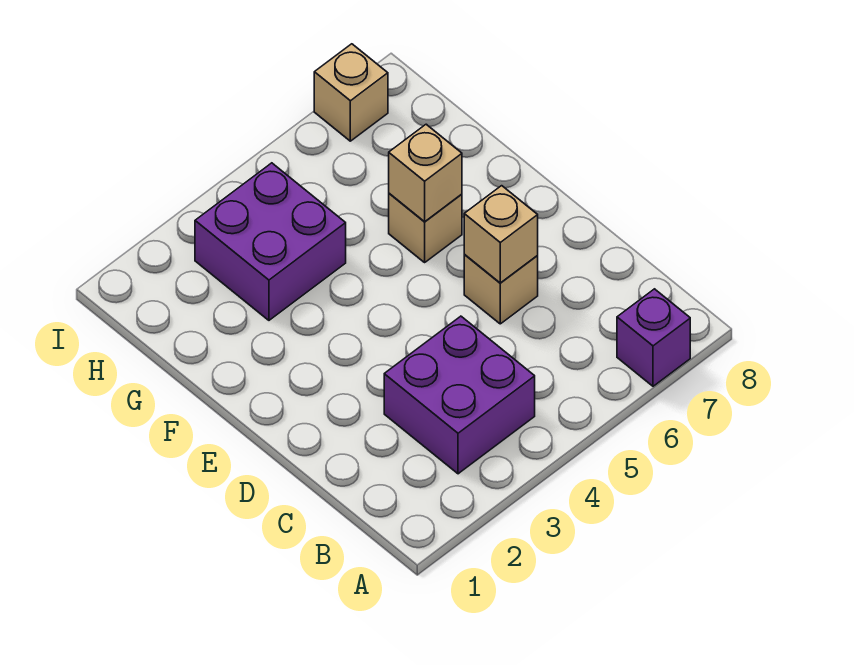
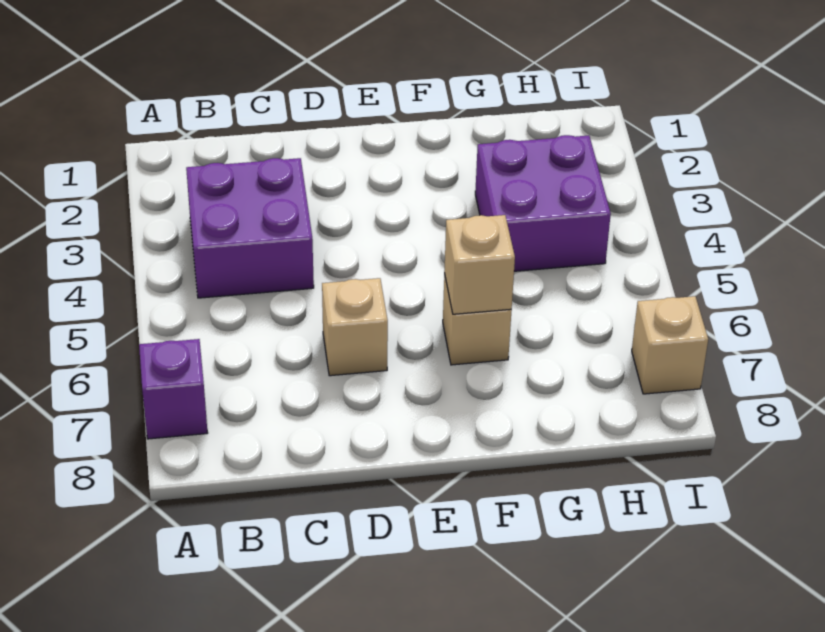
tan brick D6 level 2 -> none

